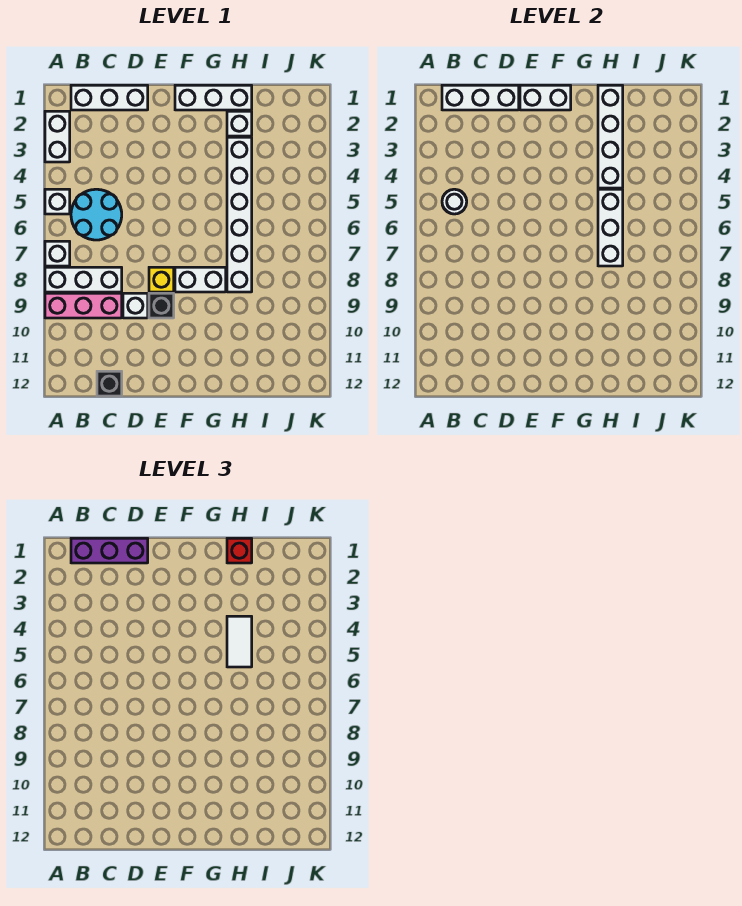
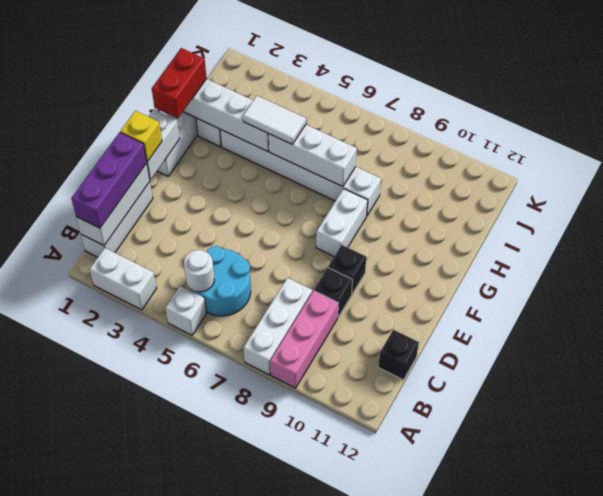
white brick A7 level 1 -> none
white brick D9 level 1 -> black brick D9 level 1
yellow brick E8 level 1 -> yellow brick E1 level 3
red brick H1 level 3 -> red brick G1:H1 level 3

